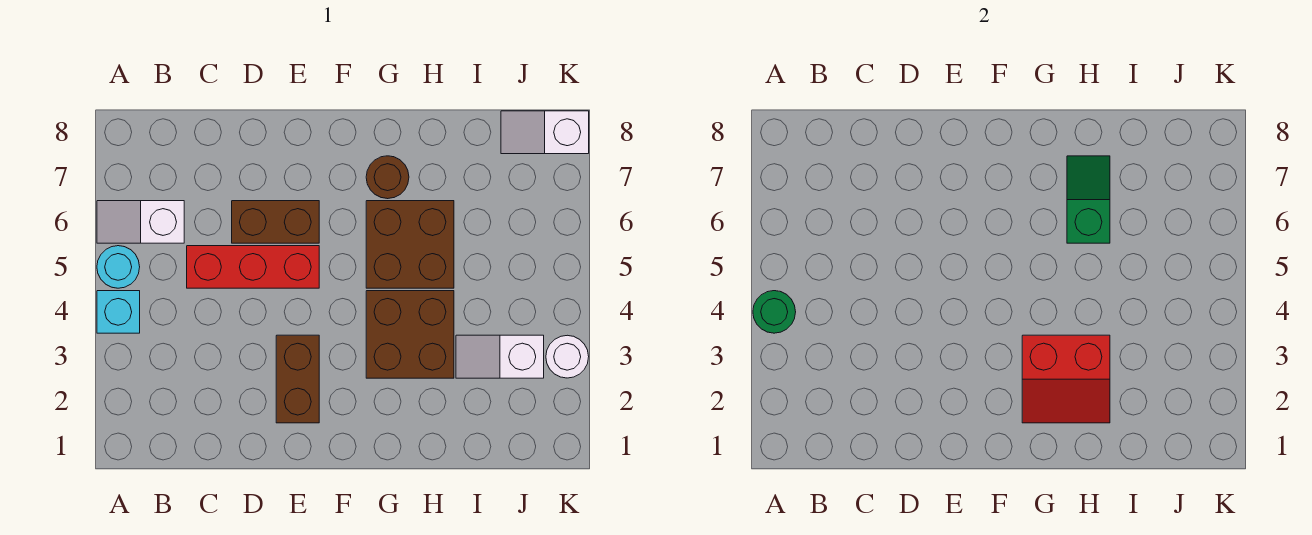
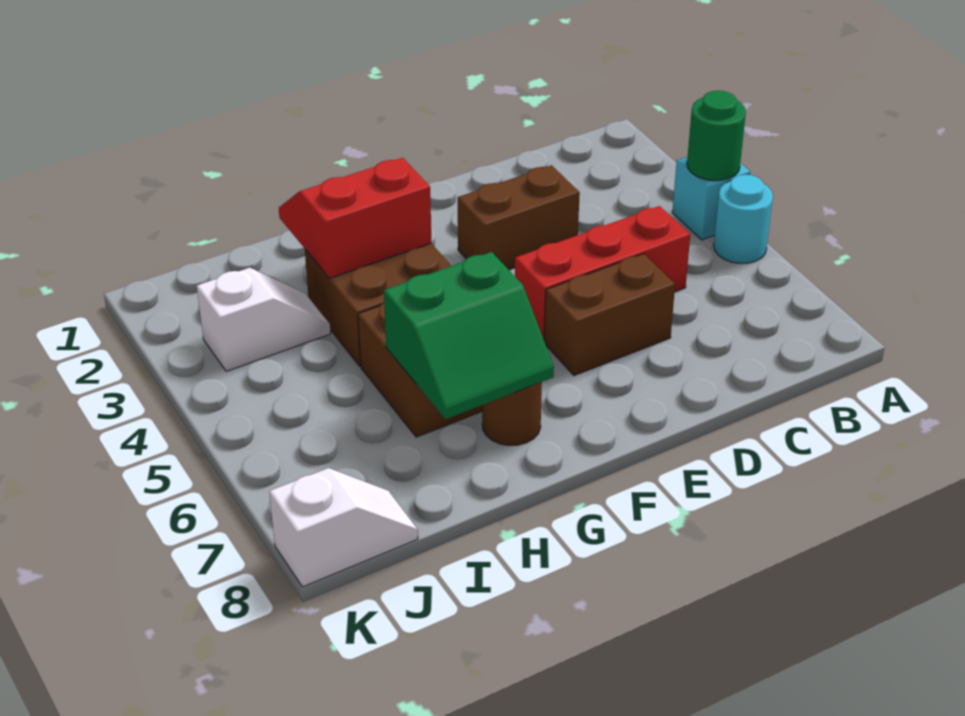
white slope A6:B6 level 1 top B -> none
brown brick E2:E3 level 1 -> brown brick D3:E3 level 1
green slope H6:H7 level 2 top 6 -> green slope G6:H7 level 2 top 6
white round brick K3 level 1 -> none

